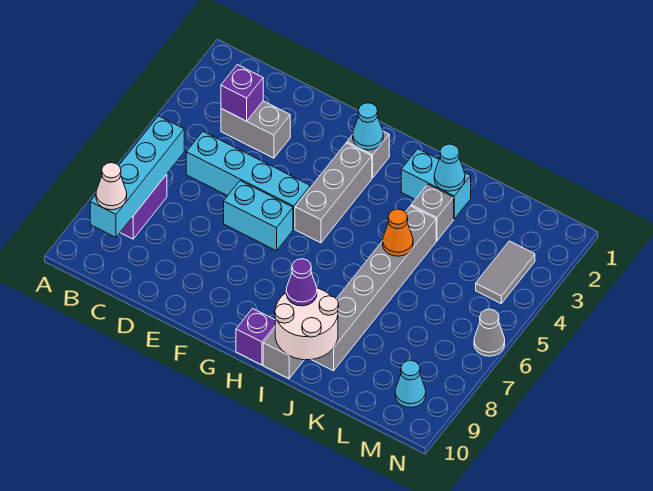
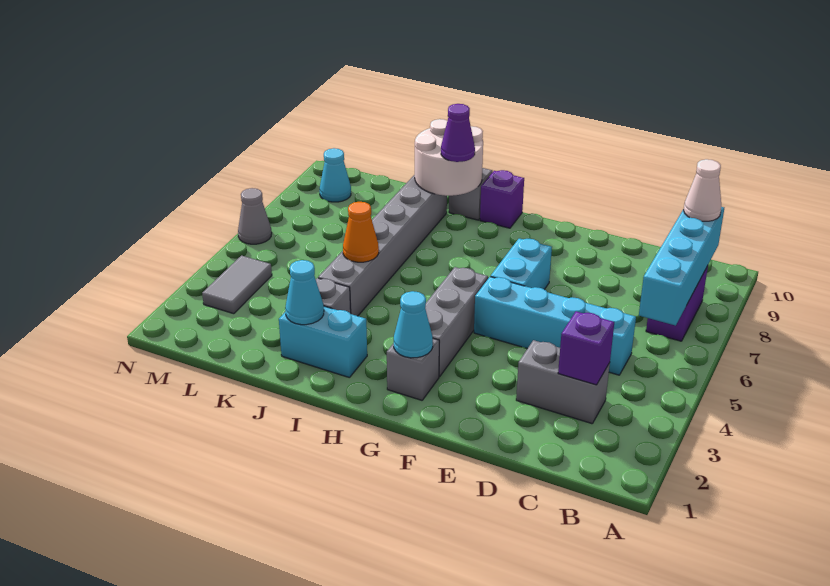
cyan brick E6:F6 level 1 -> cyan brick F6:F7 level 1

